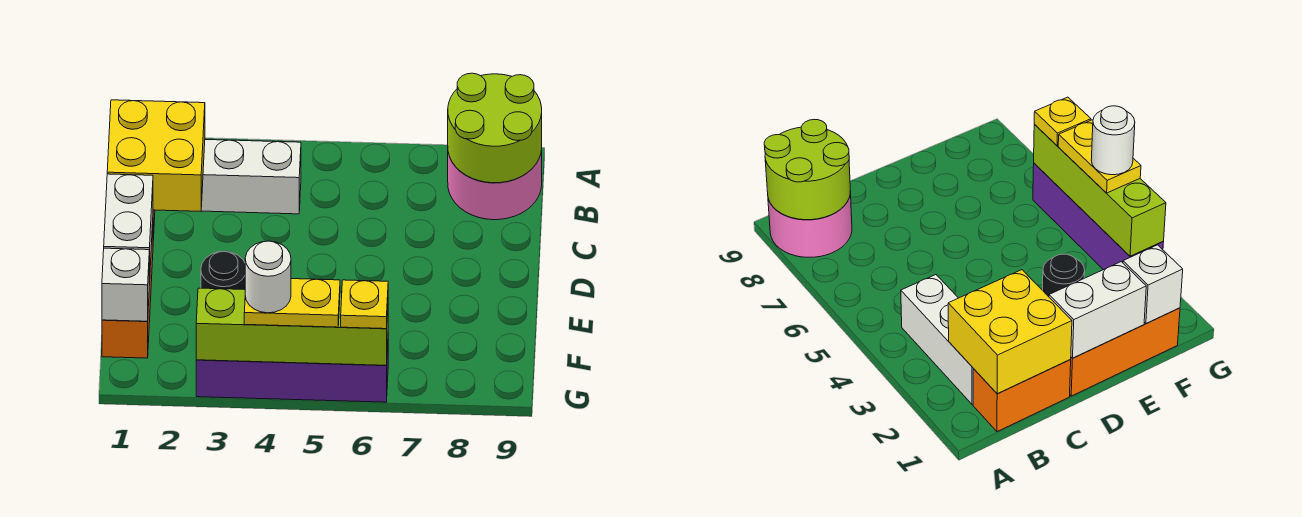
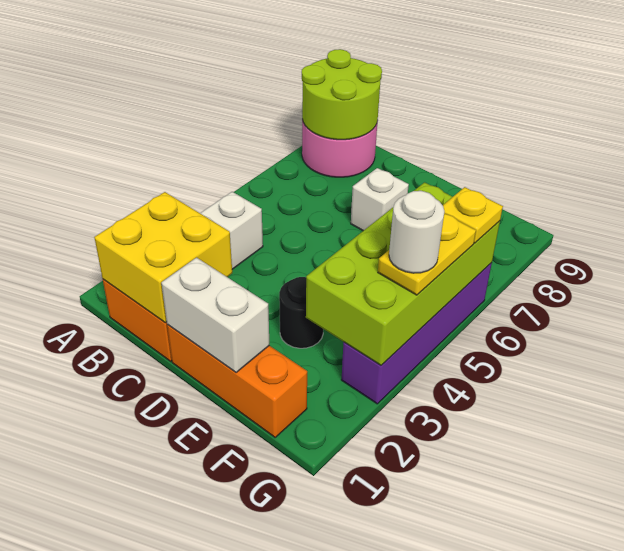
white brick F1 level 2 -> white brick D7 level 1
lime brick G3:G6 level 2 -> lime brick F3:G6 level 2

